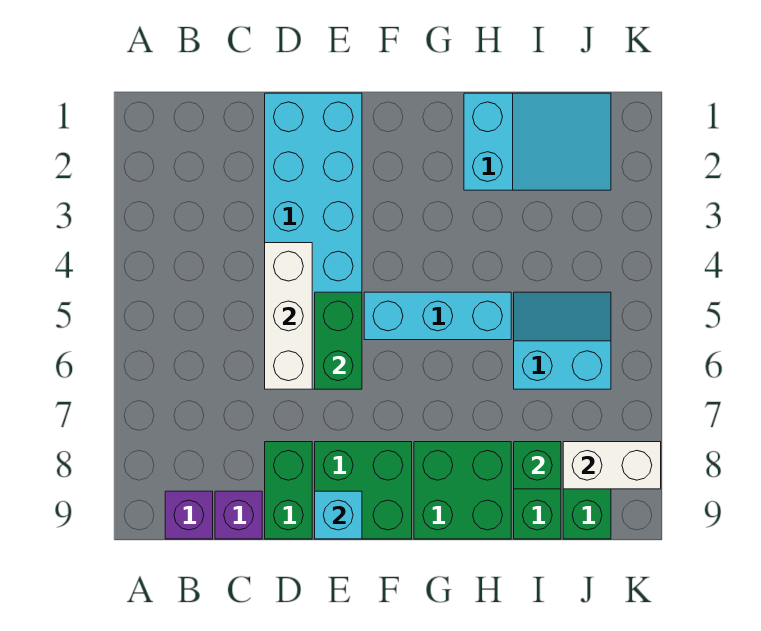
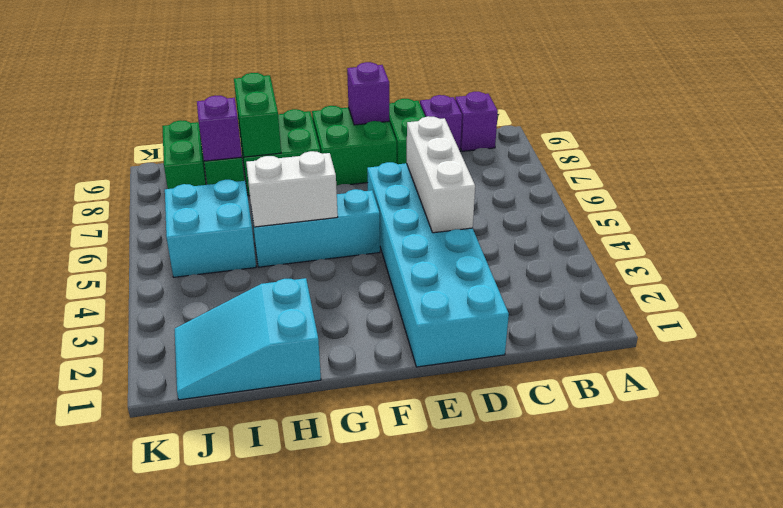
green brick E5:E6 level 2 -> green brick H8:H9 level 2
cyan brick E9 level 2 -> purple brick E9 level 2
cyan slope I5:J6 level 1 top 6 -> cyan brick I5:J6 level 1
green brick I8 level 2 -> purple brick I8 level 2
white brick J8:K8 level 2 -> white brick G5:H5 level 2

